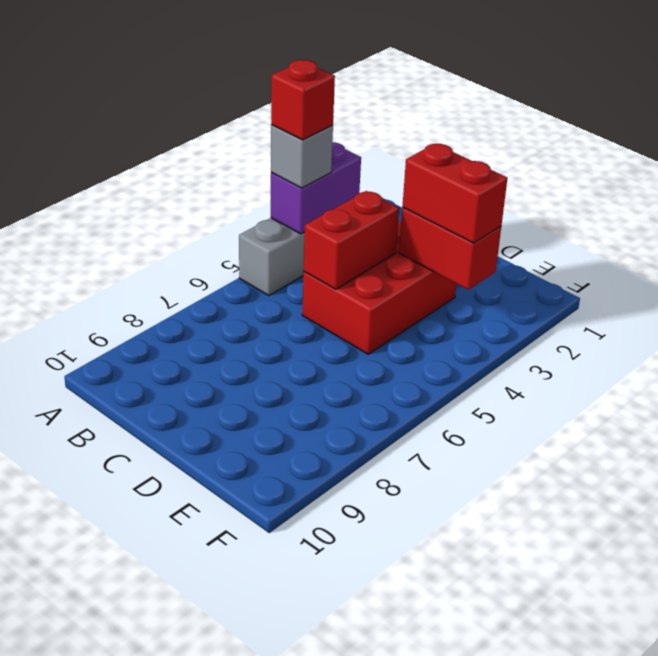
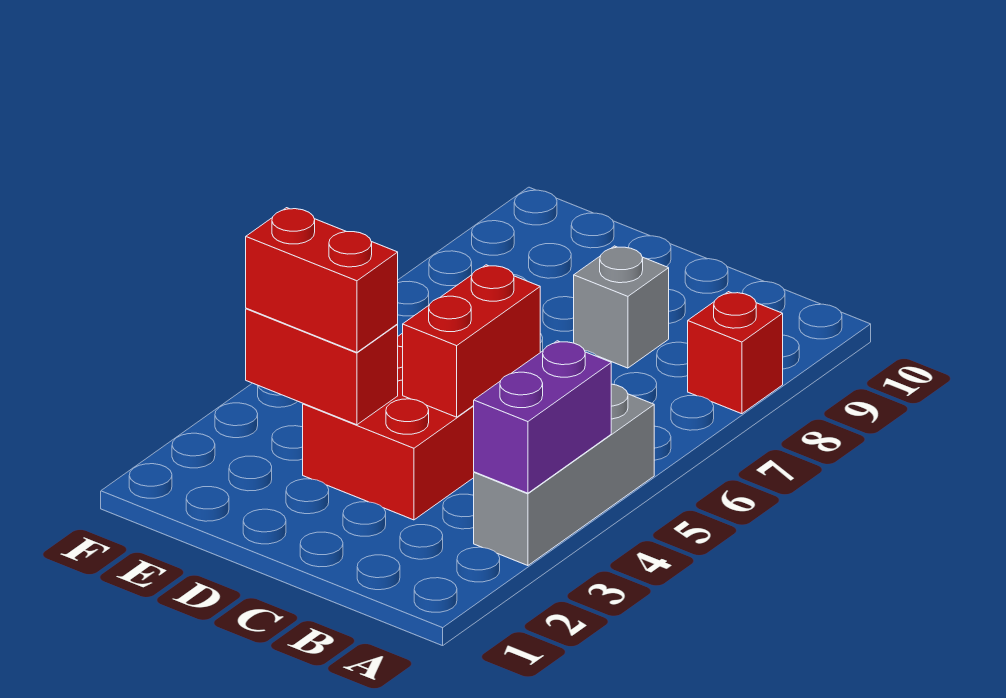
grey brick A4 level 3 -> grey brick C8 level 1
red brick A4 level 4 -> red brick A8 level 1

